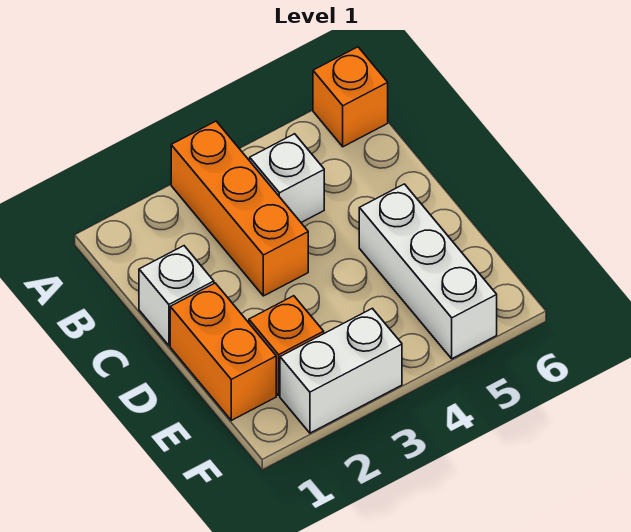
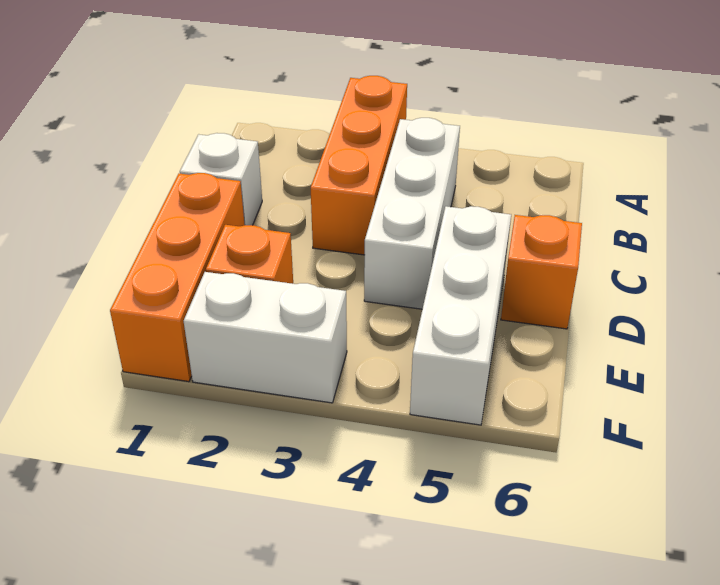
orange brick A6 level 1 -> orange brick D6 level 1
white brick B4 level 1 -> white brick B4:D4 level 1
orange brick D1:E1 level 1 -> orange brick D1:F1 level 1

